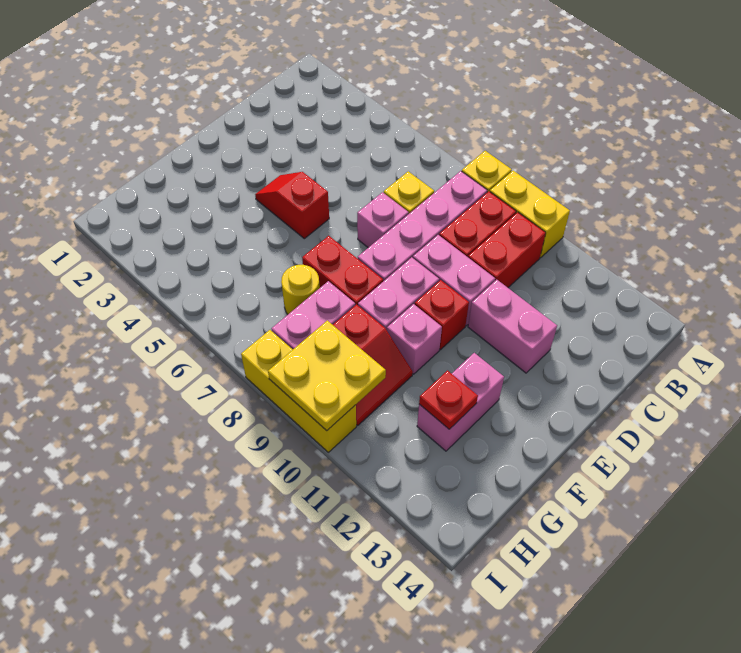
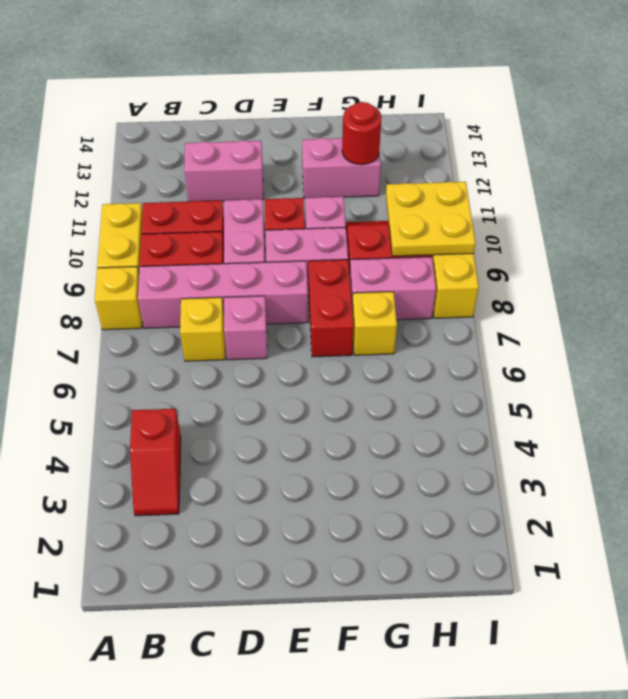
pink brick D11:D12 level 1 -> pink brick C12:D12 level 1
red slope E4:E5 level 1 top 5 -> red slope B3:B4 level 1 top 4
yellow round brick G7 level 1 -> yellow brick G7 level 1
red plate G12 level 2 -> red round brick G12 level 2

